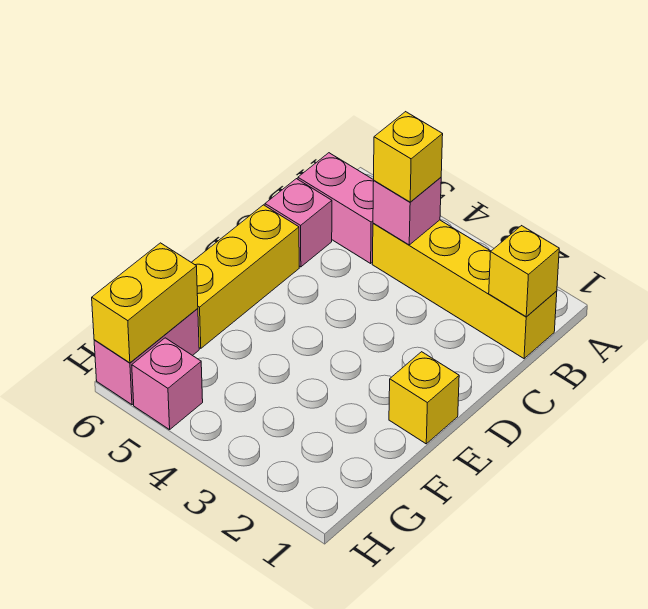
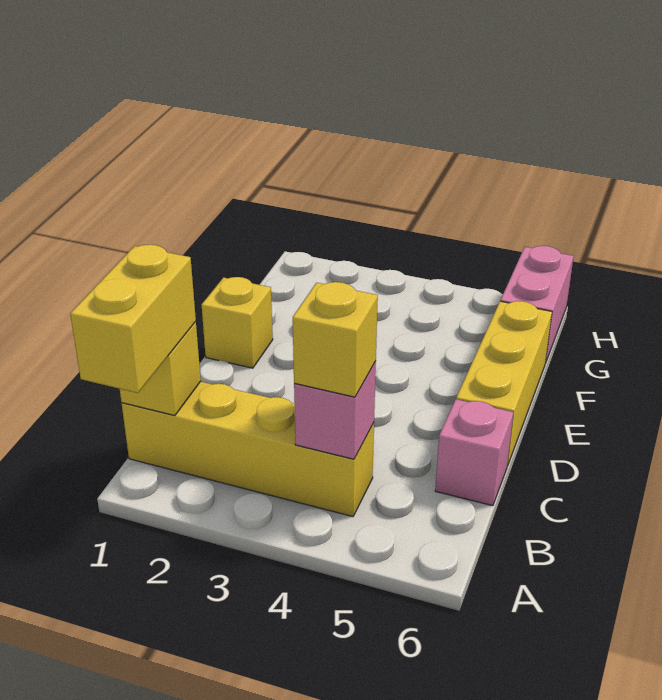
pink brick B5:B6 level 1 -> none
yellow brick G6:H6 level 2 -> yellow brick A1:B1 level 3
pink brick H5 level 1 -> none

